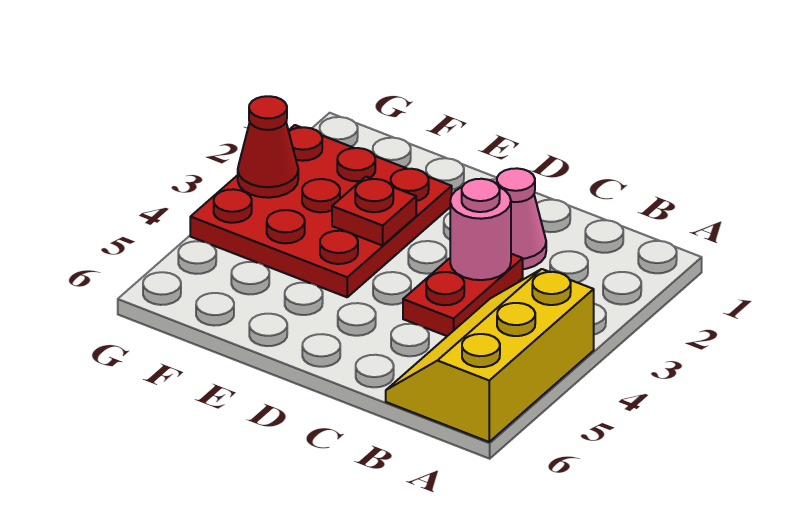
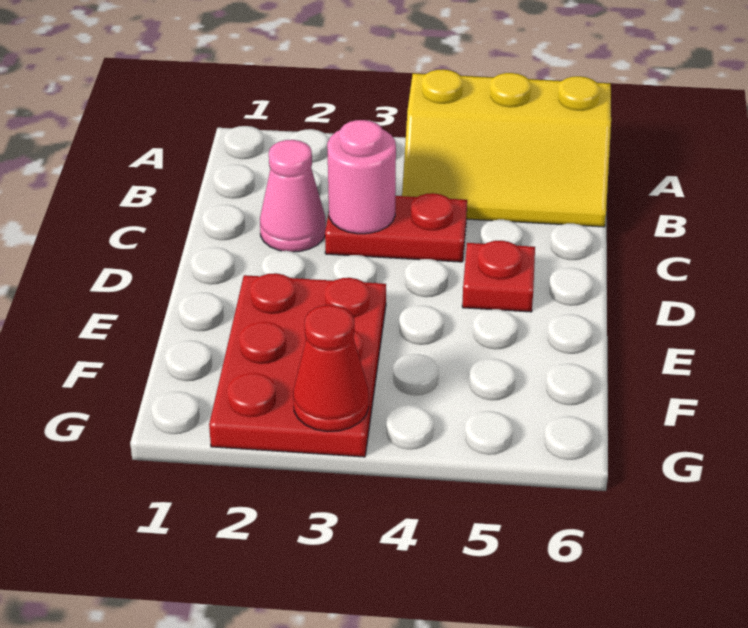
red plate E2:G4 level 1 -> red plate E2:G3 level 1
red plate E3 level 2 -> red plate D5 level 1

